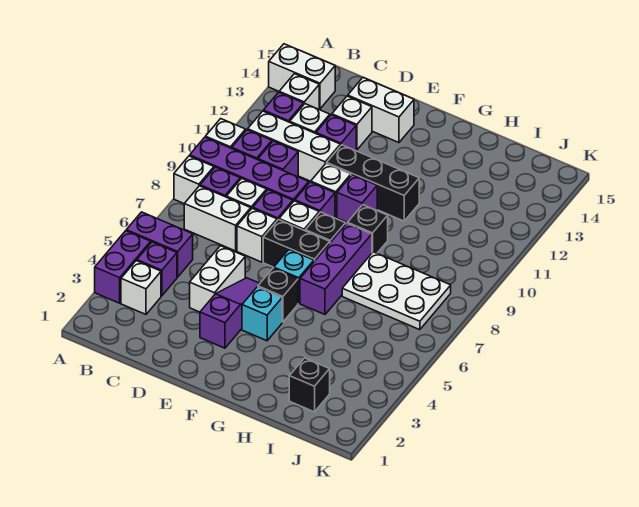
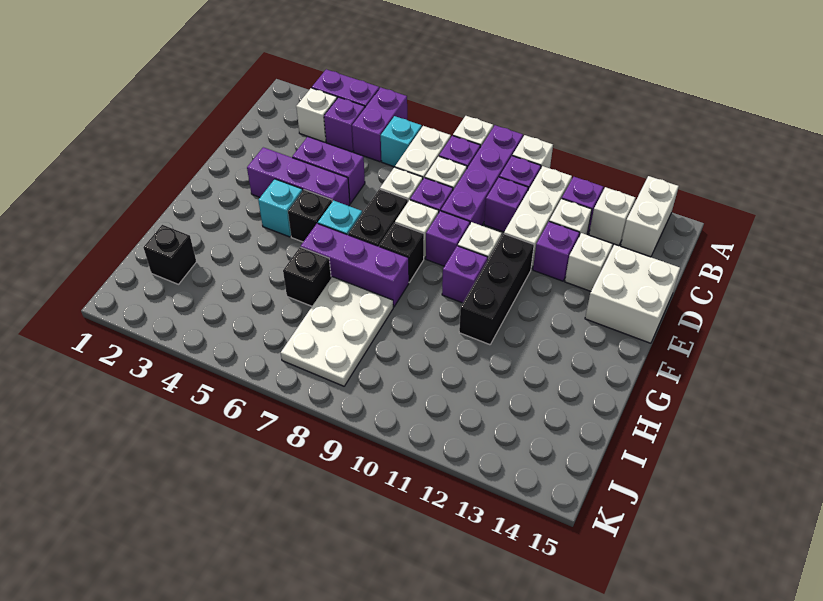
none -> cyan brick B6 level 1
white brick D4:D5 level 1 -> purple brick D4:D5 level 1
white brick D14:E14 level 1 -> white brick D14:E15 level 1
purple slope E3:E5 level 1 top 3 -> purple brick E3:E5 level 1
black brick G9 level 1 -> black brick H6 level 1

